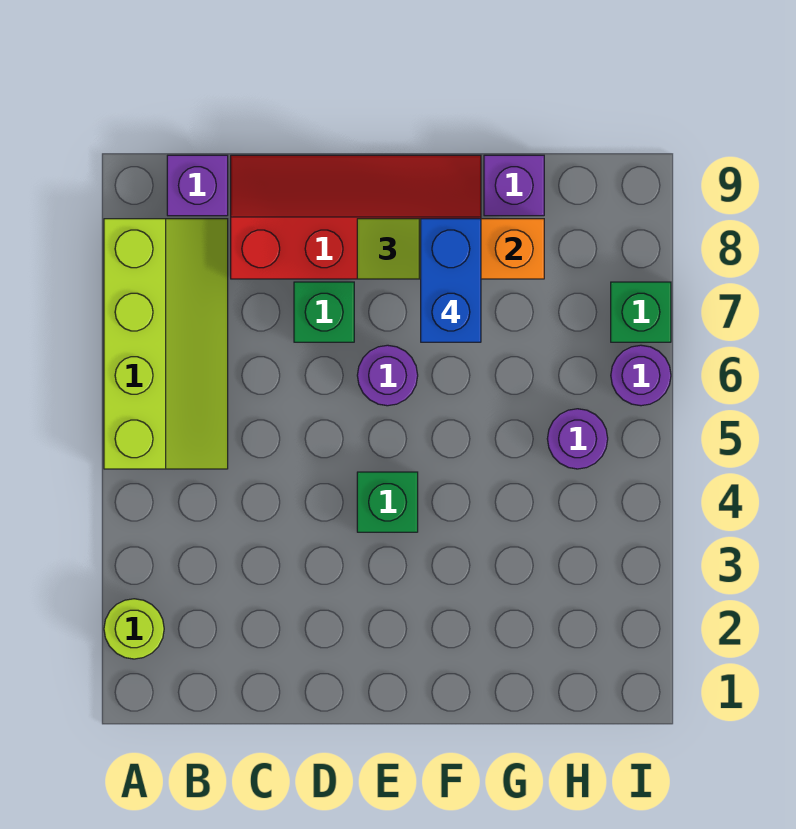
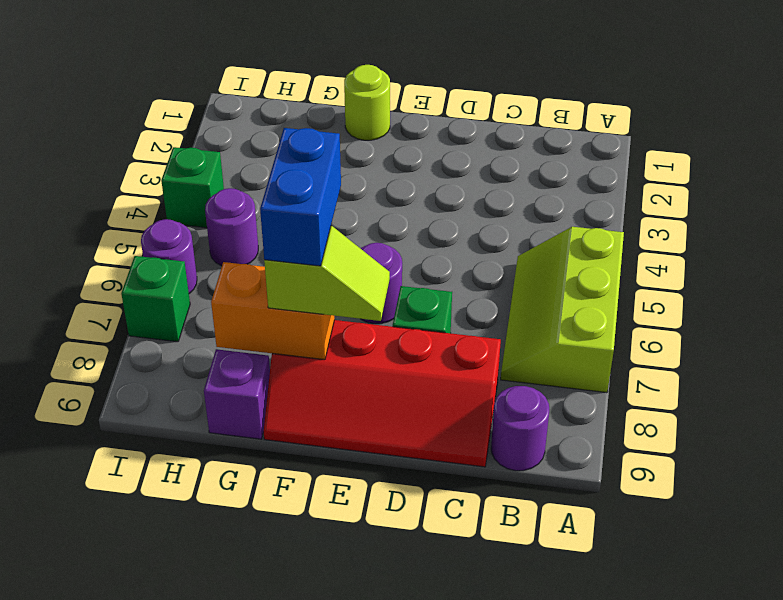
lime round brick A2 level 1 -> lime round brick F1 level 1
lime slope A5:B8 level 1 top A -> lime slope A5:B7 level 1 top A
purple brick B9 level 1 -> purple round brick B9 level 1
green brick E4 level 1 -> green brick I4 level 1

